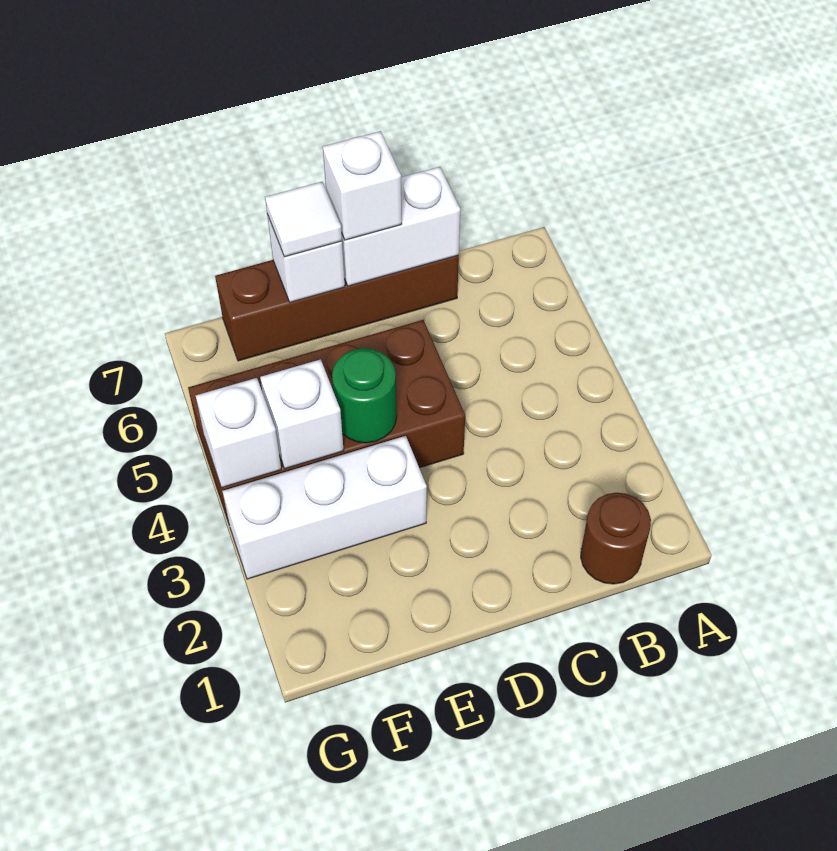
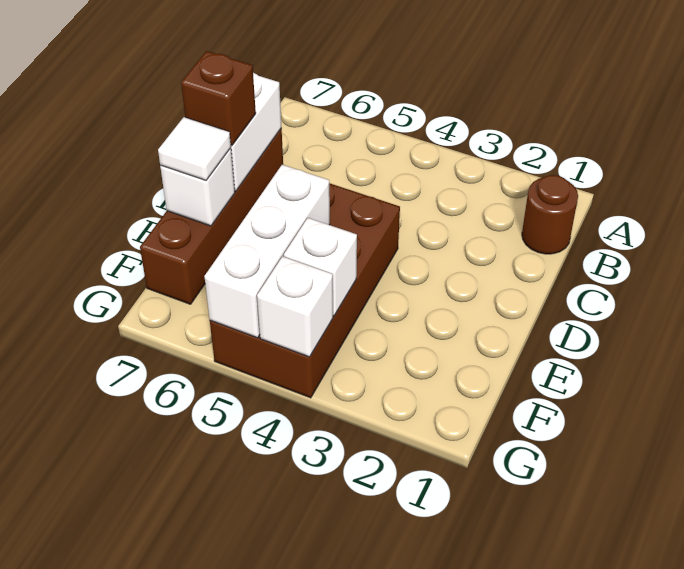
white brick D7 level 3 -> brown brick D7 level 3
white brick E3:G3 level 1 -> white brick E5:G5 level 2
green round brick E4 level 2 -> none

